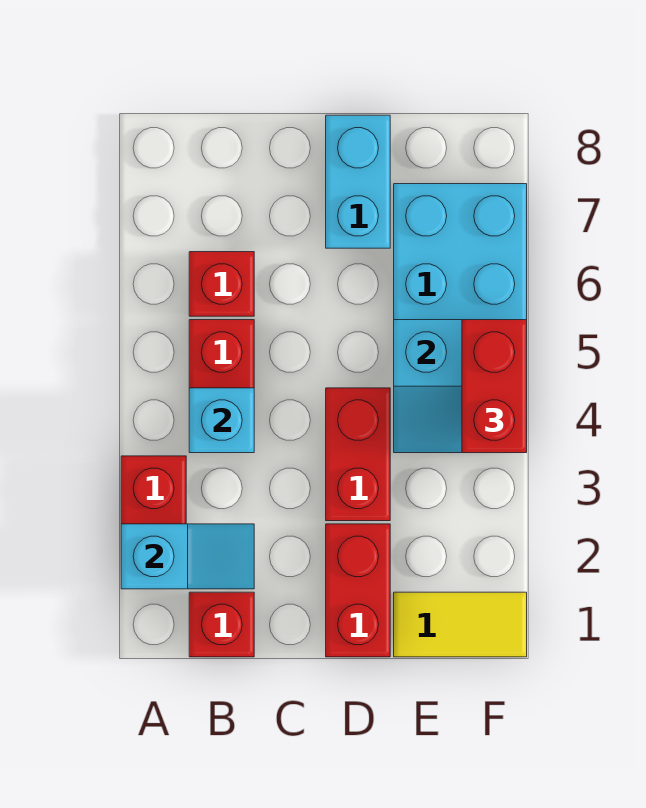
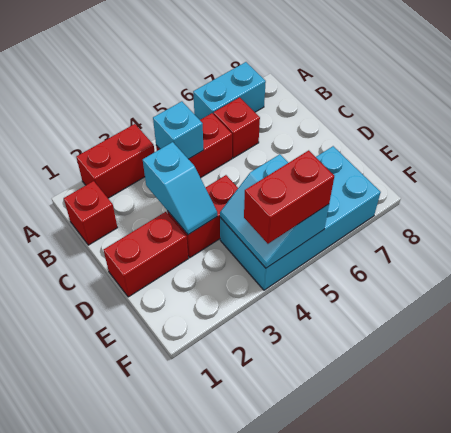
cyan slope A2:B2 level 2 top A -> cyan slope C3:D3 level 2 top C
cyan brick D7:D8 level 1 -> cyan brick A6:A7 level 1
yellow tile E1:F1 level 1 -> none

